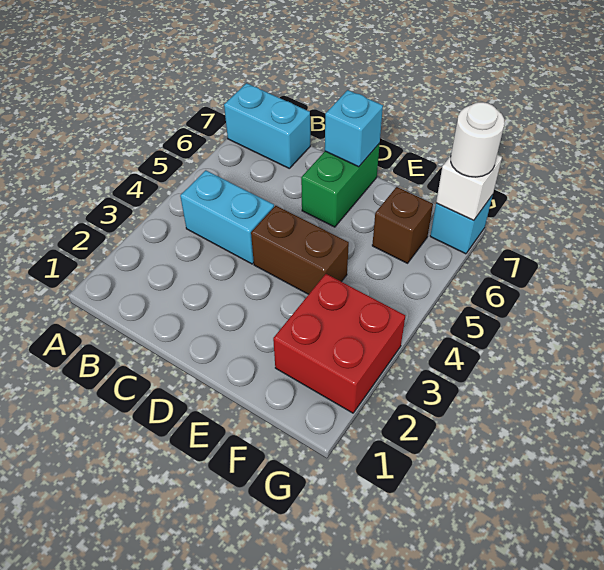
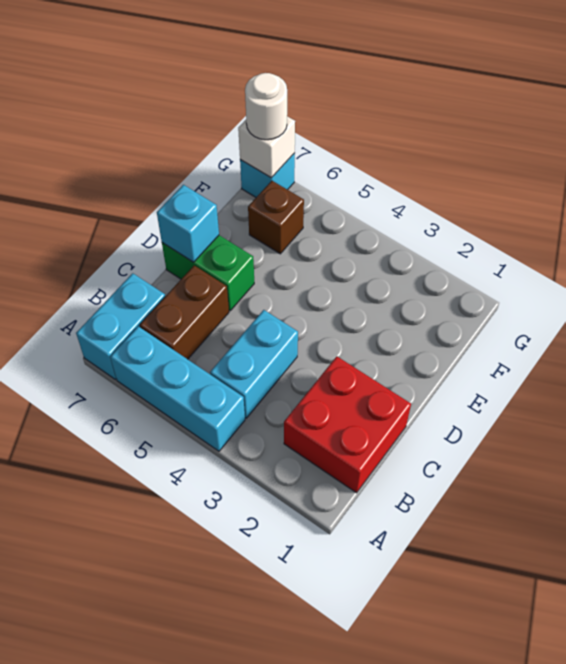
none -> cyan brick A4:A6 level 1
brown brick D4:E4 level 1 -> brown brick B6:C6 level 1
red brick F2:G3 level 1 -> red brick B1:C2 level 1

